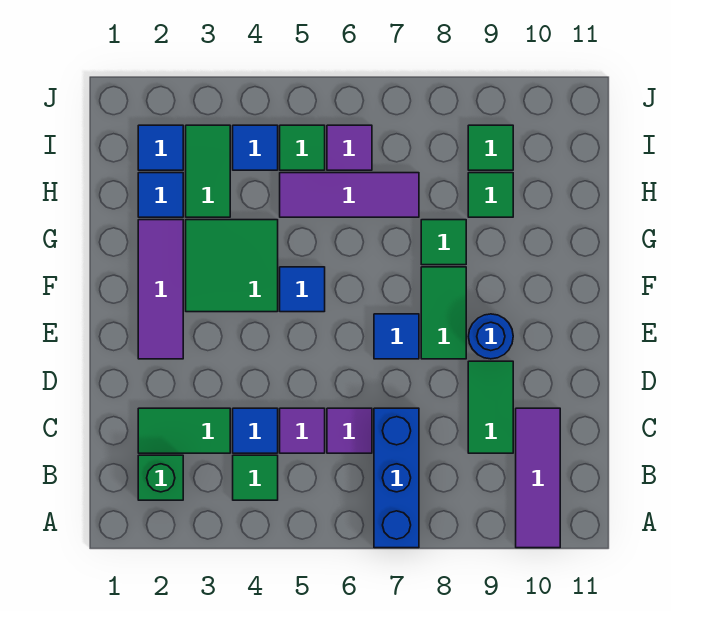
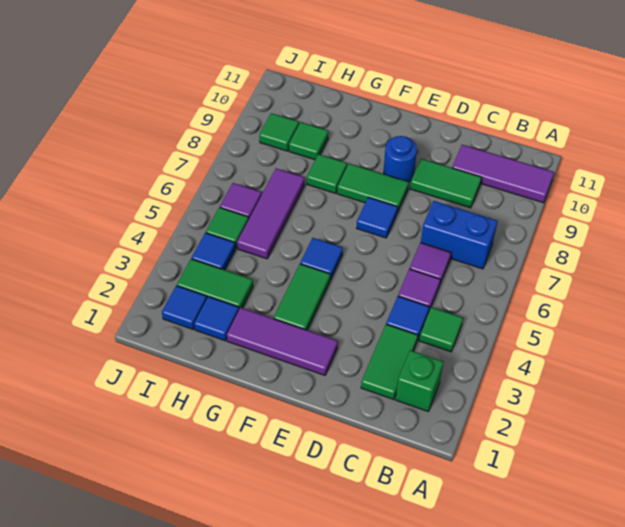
blue brick A7:C7 level 1 -> blue brick B7:C7 level 1
green tile F3:G4 level 1 -> green tile F3:F4 level 1

